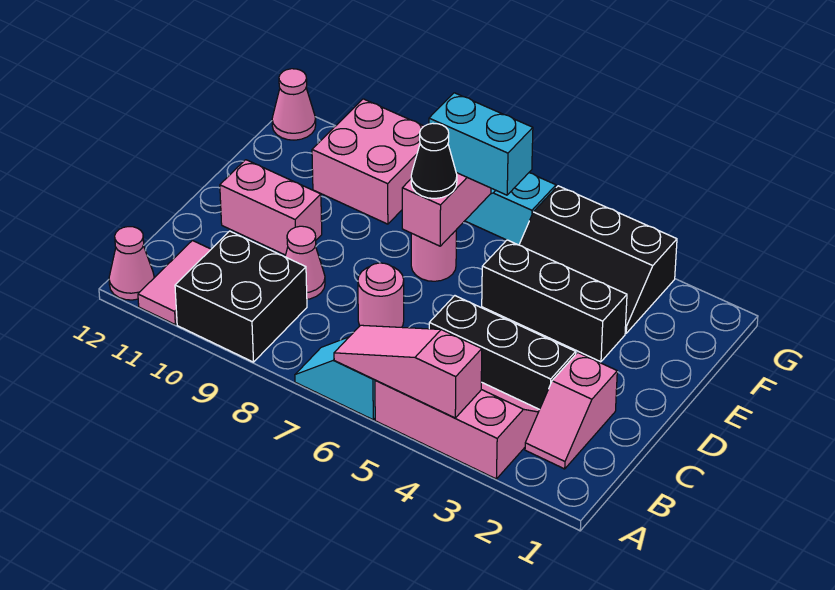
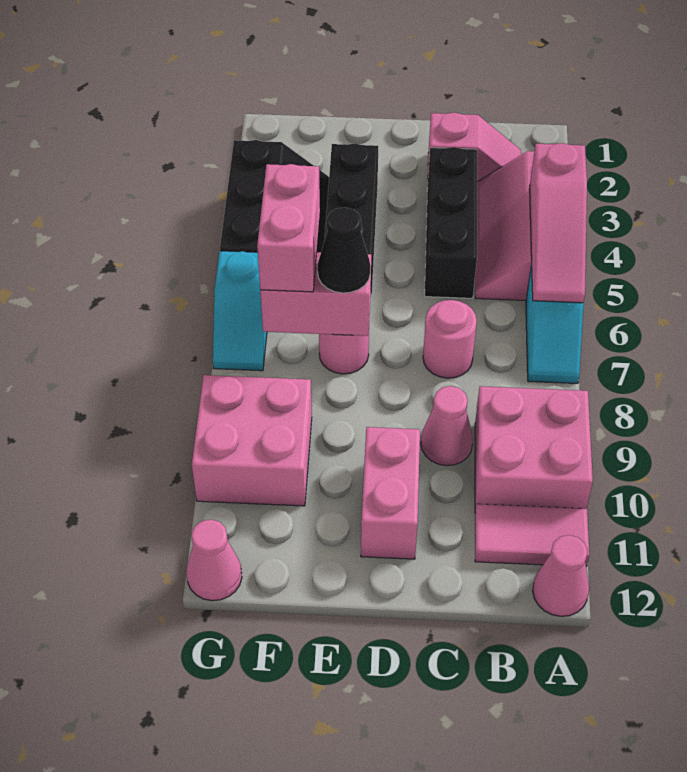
black brick A9:B10 level 1 -> pink brick A9:B10 level 1
cyan brick F6:F7 level 3 -> pink brick F6:F7 level 3

